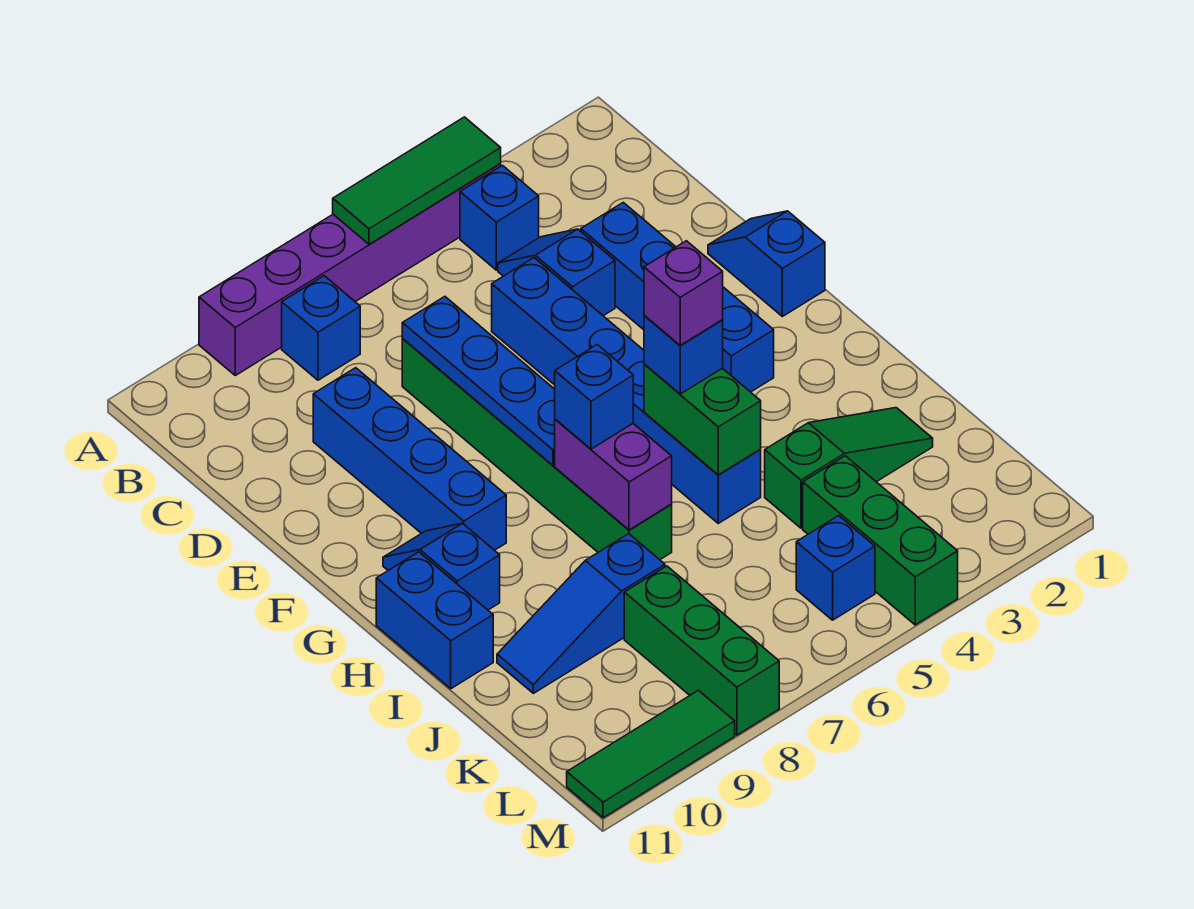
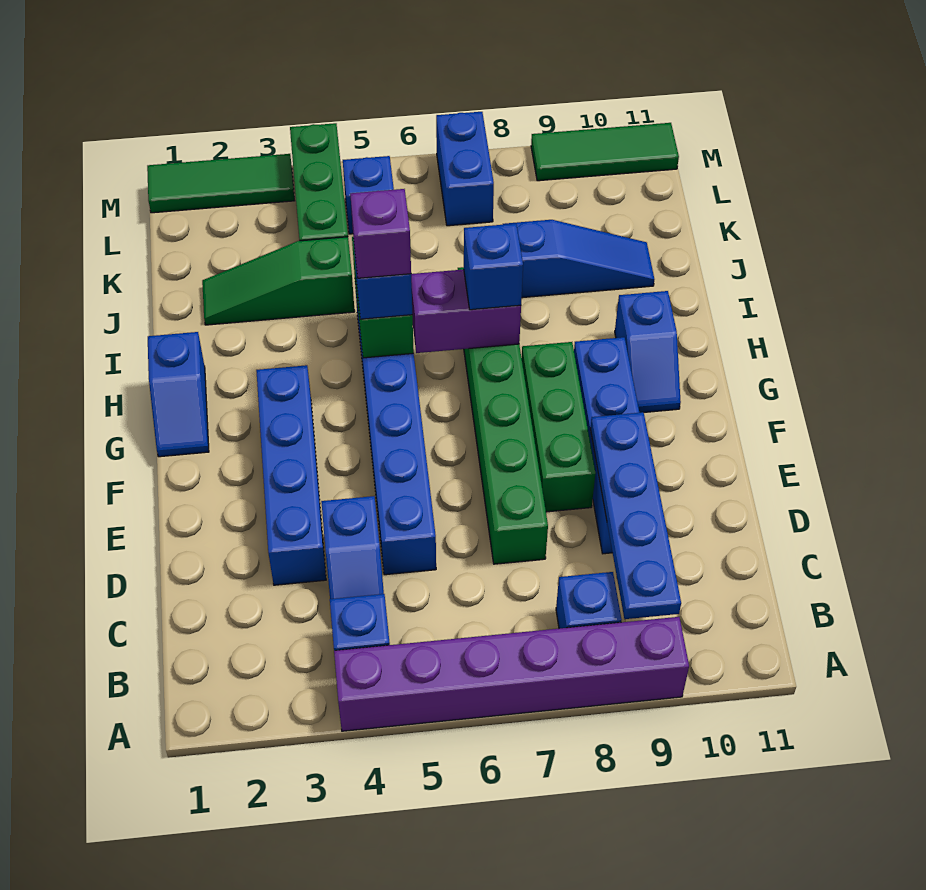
green tile A4:A6 level 2 -> green tile M1:M3 level 1
blue plate D7:G7 level 2 -> blue plate B9:E9 level 2
blue slope E1:F1 level 1 top F -> blue slope G1:H1 level 1 top H
purple brick H7:I7 level 2 -> purple brick H6:H7 level 2
blue brick H11:I11 level 1 -> blue brick L7:M7 level 1
green brick K8:M8 level 1 -> green brick E8:G8 level 1

